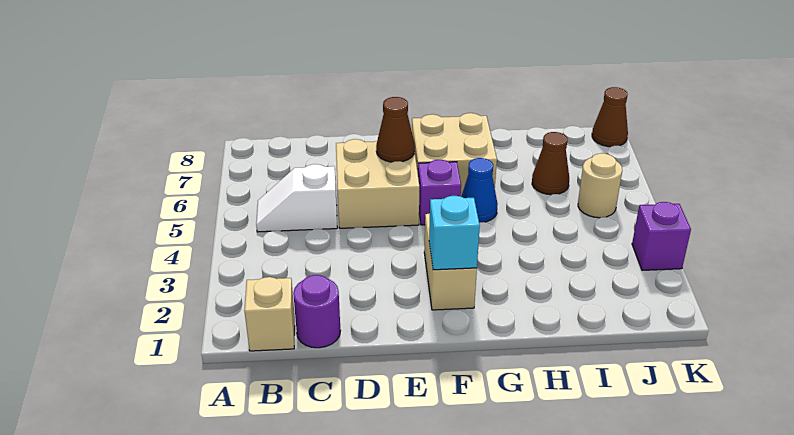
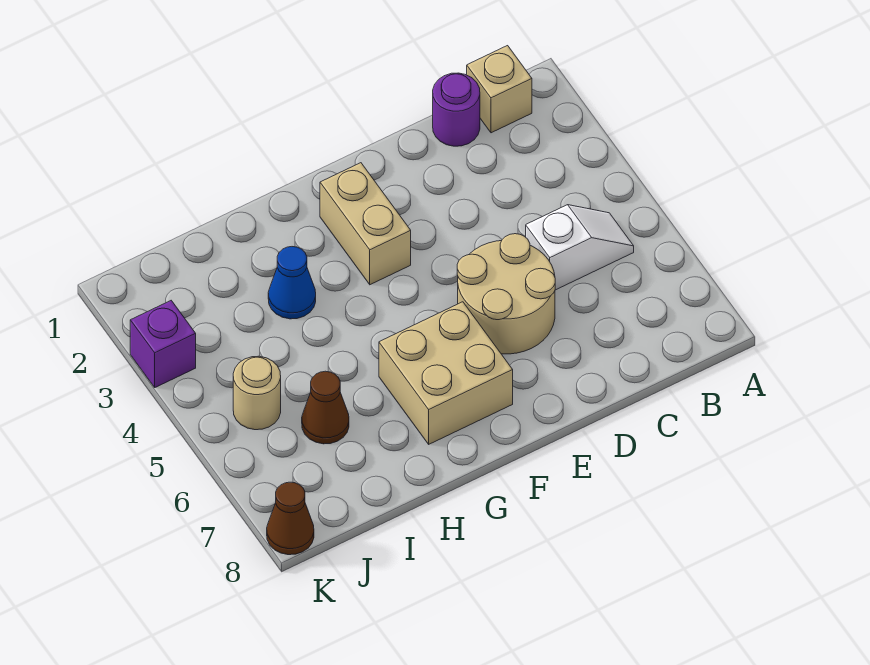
tan brick D5:E6 level 1 -> tan round brick D5:E6 level 1
brown cone E6 level 2 -> none
cyan brick F2 level 2 -> none
purple brick F5 level 1 -> none
blue cone G5 level 1 -> blue cone H3 level 1

